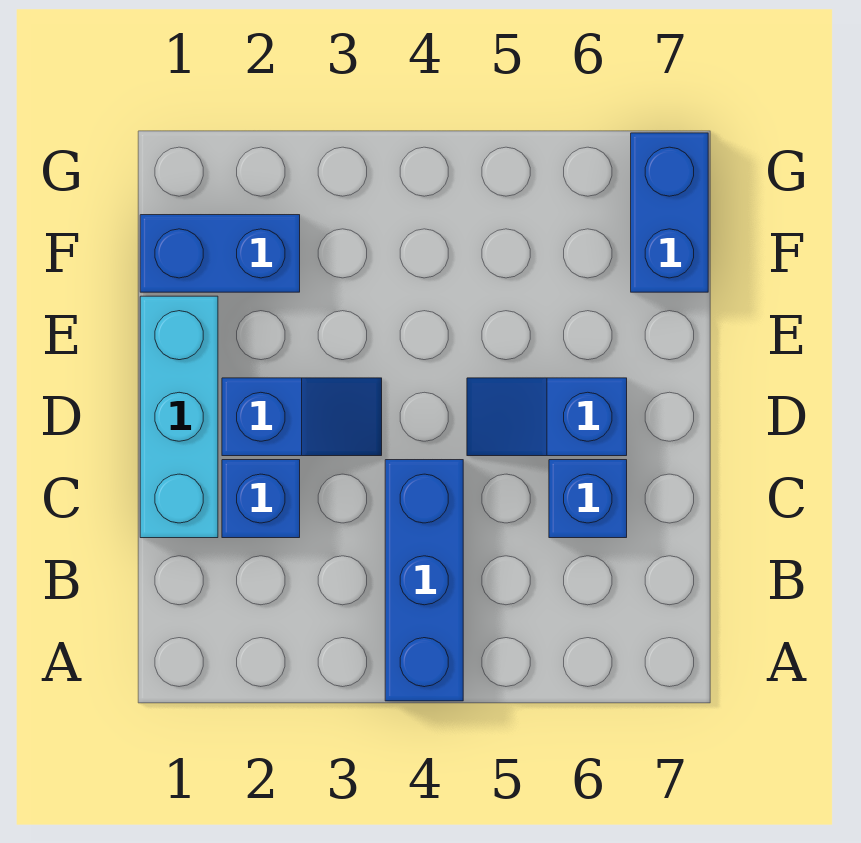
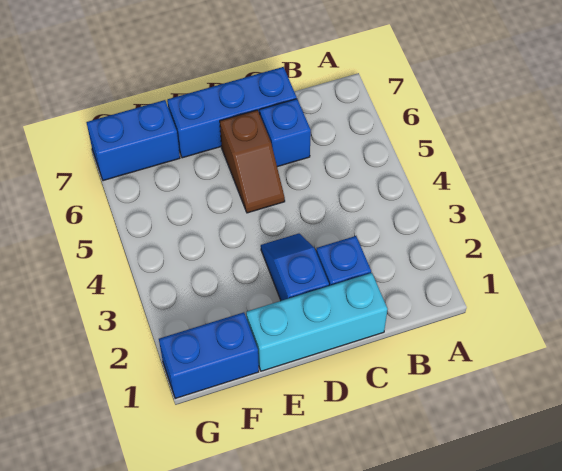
blue brick A4:C4 level 1 -> blue brick C7:E7 level 1
blue slope D5:D6 level 1 top 6 -> brown slope D5:D6 level 1 top 6
blue brick F1:F2 level 1 -> blue brick F1:G1 level 1

